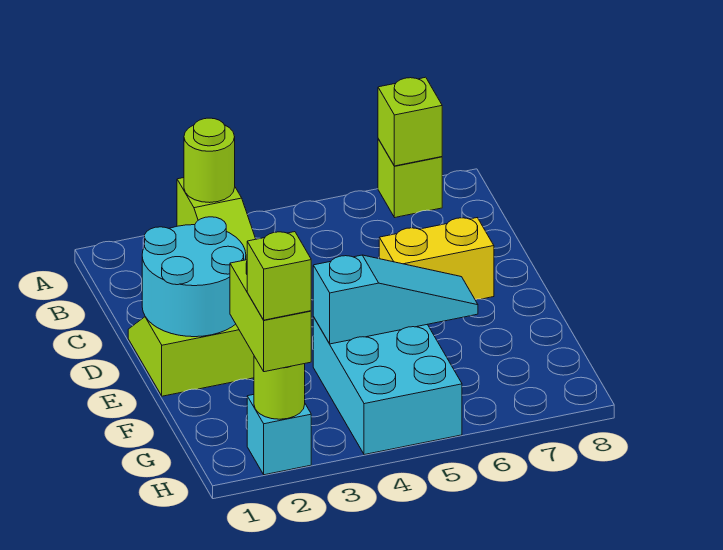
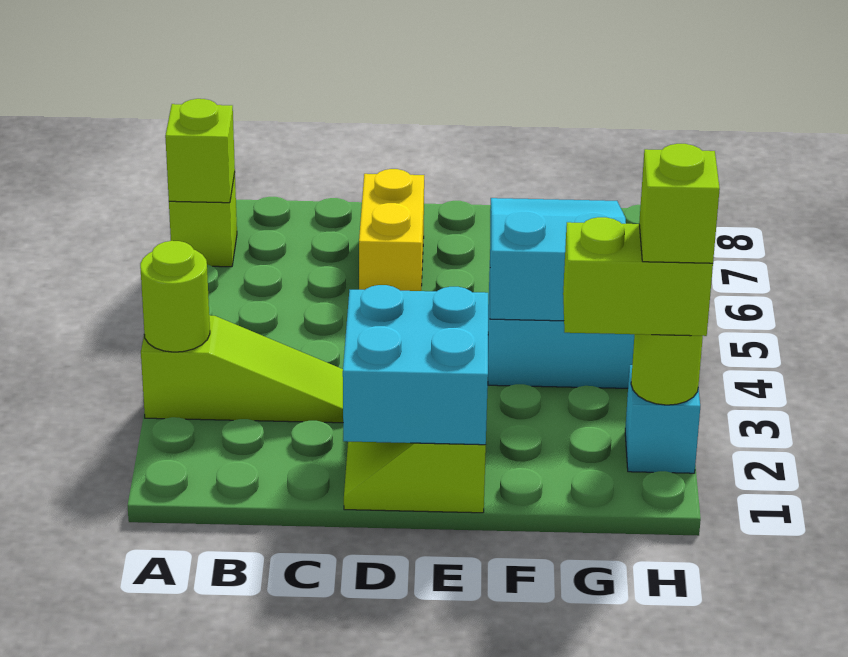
cyan round brick D1:E2 level 2 -> cyan brick D1:E2 level 2
cyan slope F4:F6 level 2 top 4 -> cyan slope F4:G6 level 2 top 4

